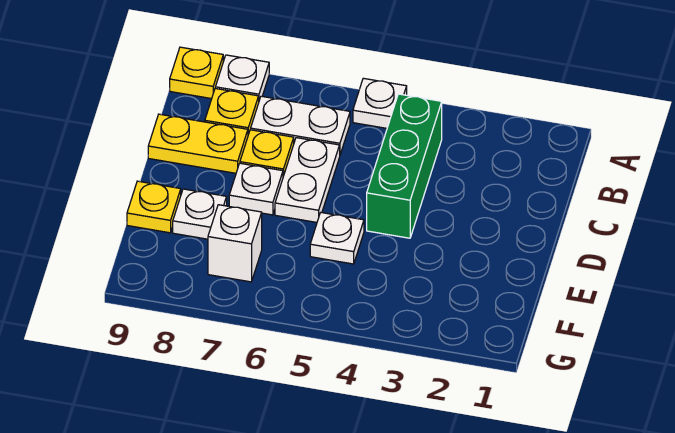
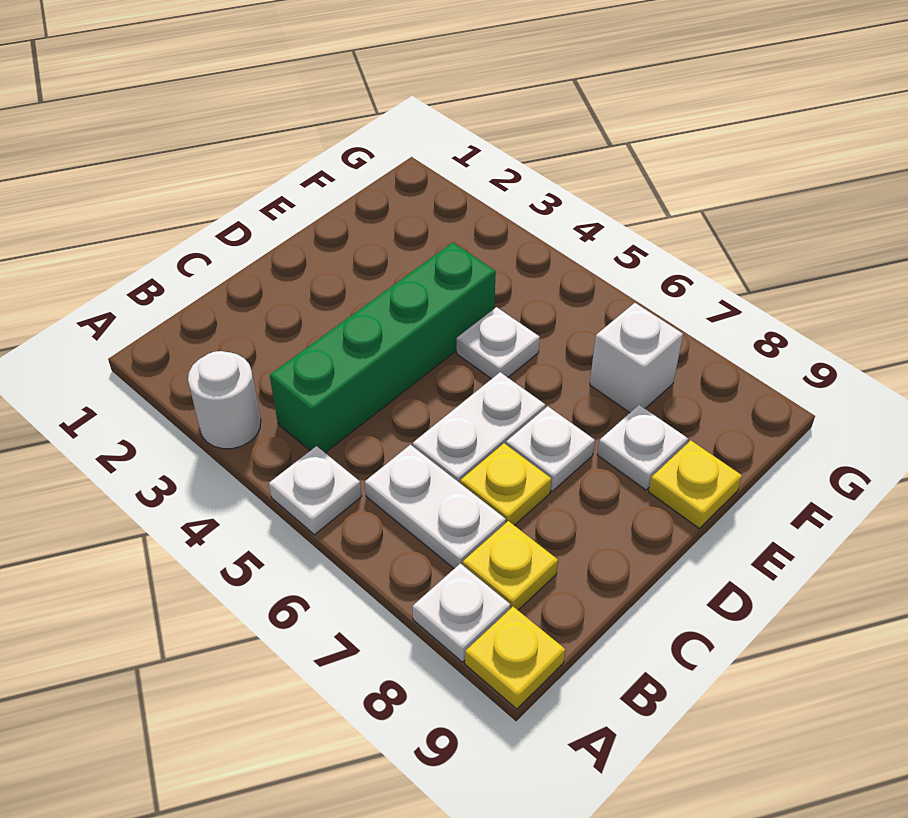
none -> white round brick A3 level 1
green brick B4:D4 level 1 -> green brick B4:E4 level 1
yellow plate C8:C9 level 1 -> none

